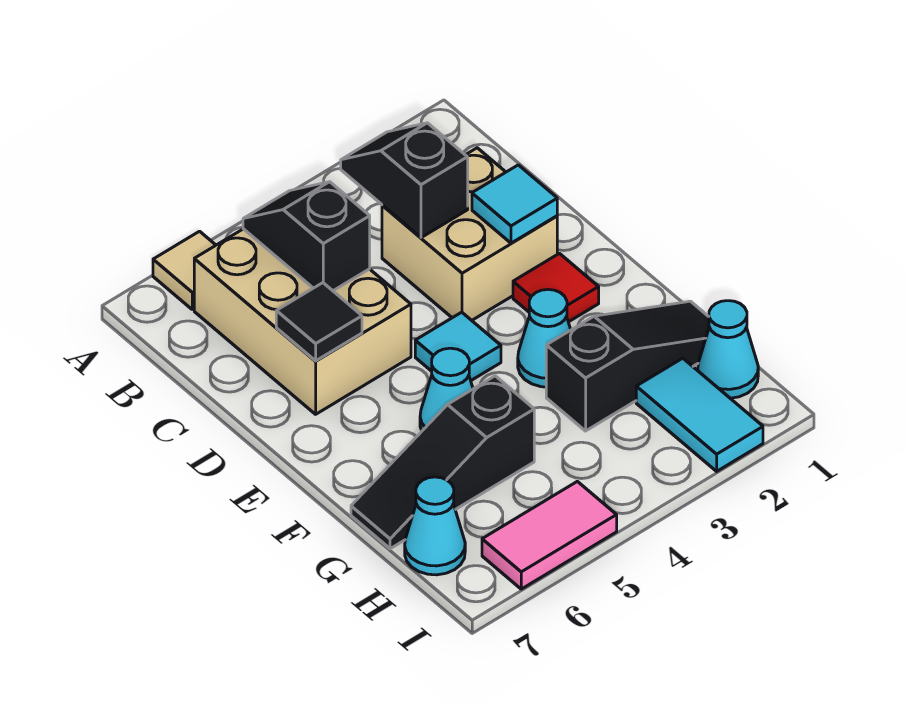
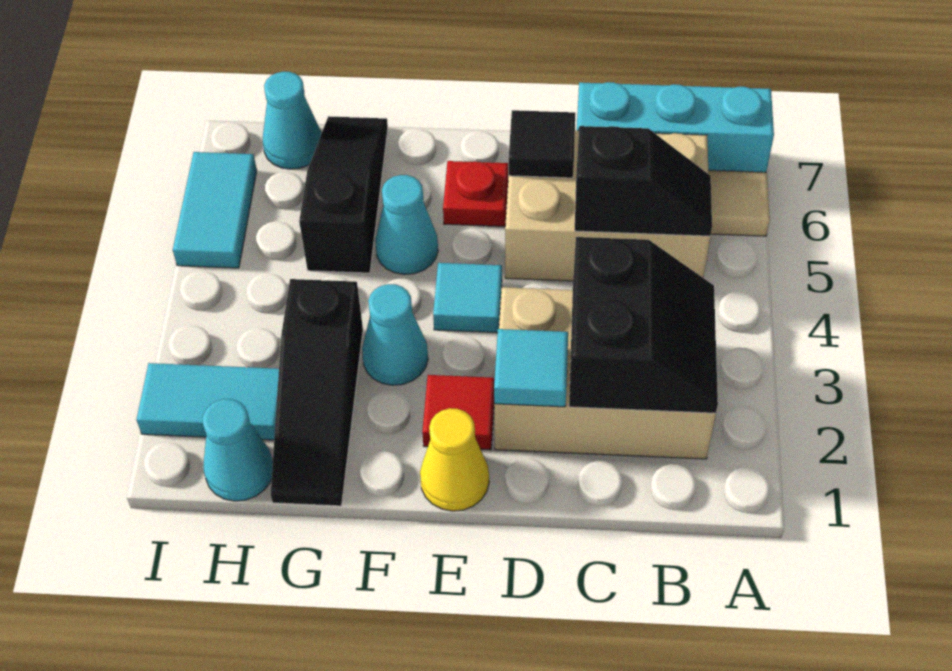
none -> cyan brick A7:C7 level 1
black slope B3:C3 level 2 top C -> black slope B2:C3 level 2 top C
tan brick C2:D3 level 1 -> tan brick B2:D3 level 1
none -> yellow cone E1 level 1
none -> red plate E6 level 1
pink tile I5:I6 level 1 -> cyan tile I5:I6 level 1

